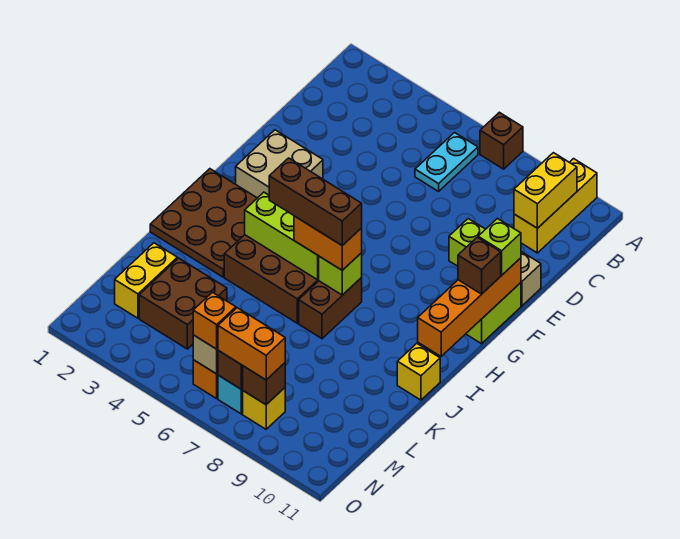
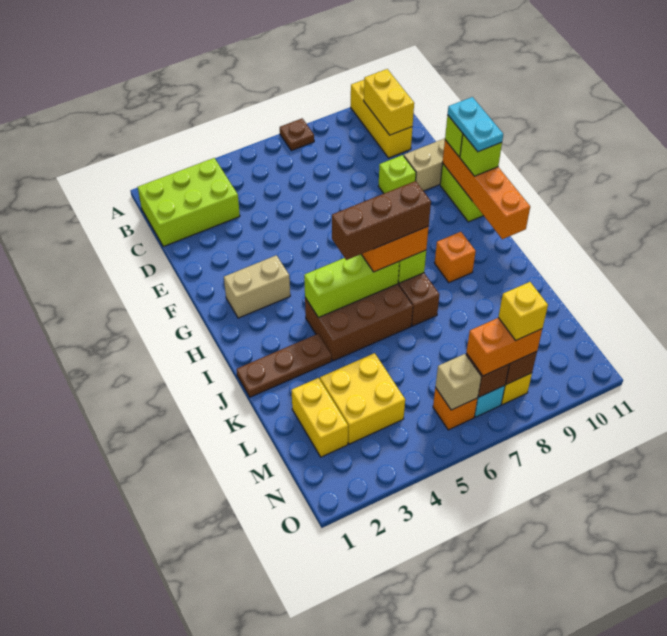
brown brick A7 level 1 -> brown plate A7 level 1
none -> lime brick B1:C3 level 1
cyan plate B6:C6 level 1 -> cyan plate F11:G11 level 4
tan brick F2:G3 level 1 -> tan brick G2:G3 level 1
brown brick G11 level 3 -> lime brick G11 level 3
brown plate H1:J3 level 1 -> brown plate J1:J3 level 1
yellow brick J11 level 1 -> yellow brick N8 level 4
brown brick L3:M4 level 1 -> yellow brick L3:M4 level 1
orange brick N6 level 3 -> orange brick I9 level 1

